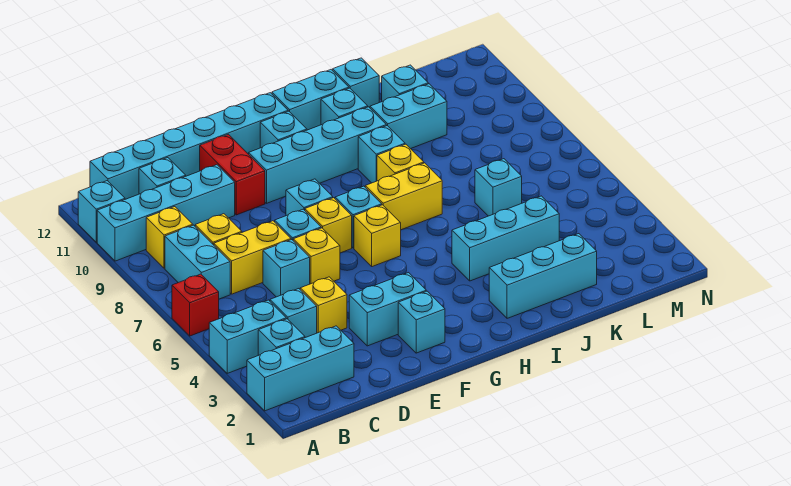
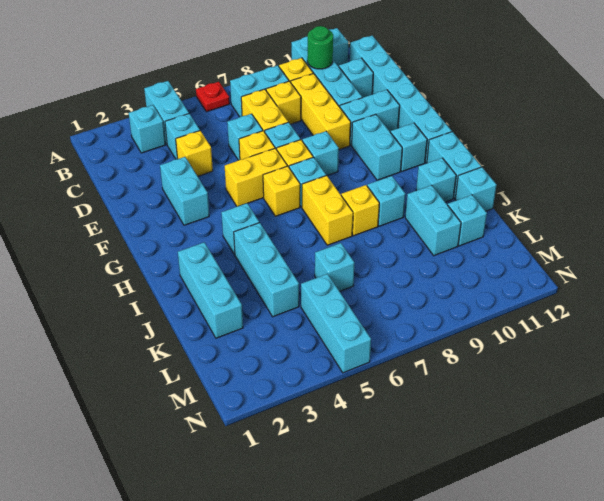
cyan brick A2:C2 level 1 -> cyan brick L5:N5 level 1
red brick A6 level 1 -> red plate A6 level 1
none -> green round brick B10 level 2
none -> yellow brick C9:E9 level 1
red brick E10:E11 level 1 -> cyan brick E10:E11 level 1
cyan brick F2 level 1 -> cyan brick H4 level 1
none -> yellow brick F5:F6 level 1
cyan brick F10:I10 level 1 -> cyan brick F10:G10 level 1

